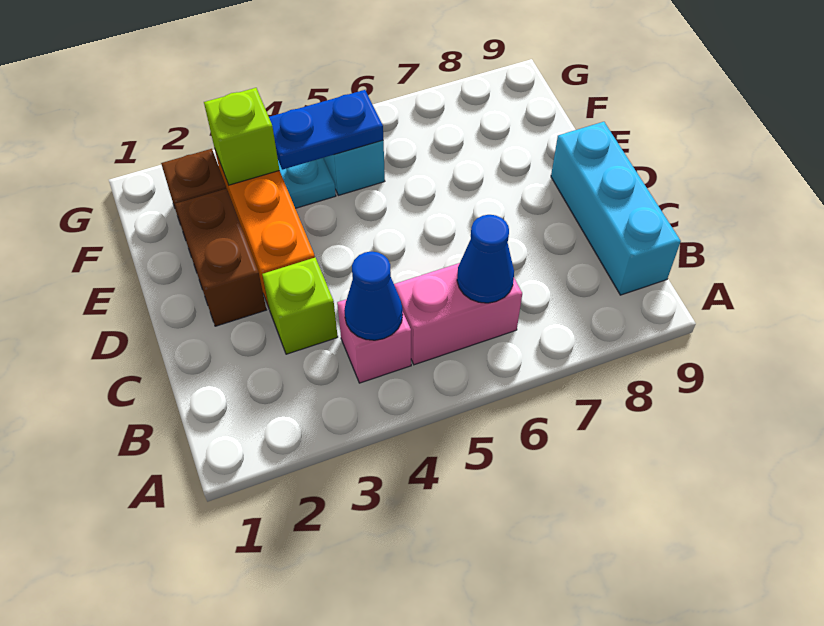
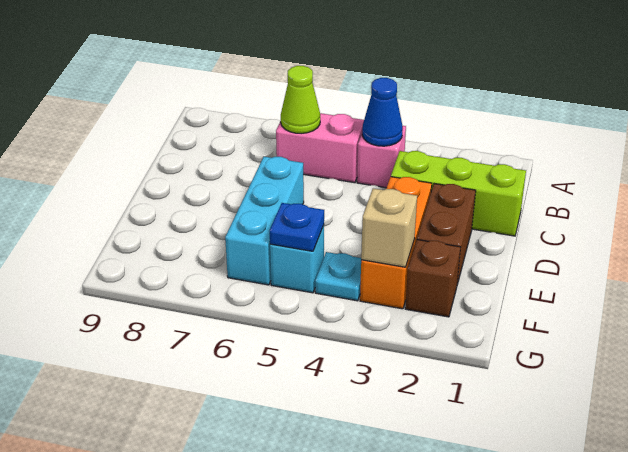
blue cone B6 level 2 -> lime cone B6 level 2
cyan brick B9:D9 level 1 -> cyan brick D6:F6 level 1
lime brick C3 level 1 -> lime brick C1:C3 level 1
lime brick F3 level 2 -> tan brick F3 level 2
blue plate F4:F5 level 2 -> blue plate F5 level 2

